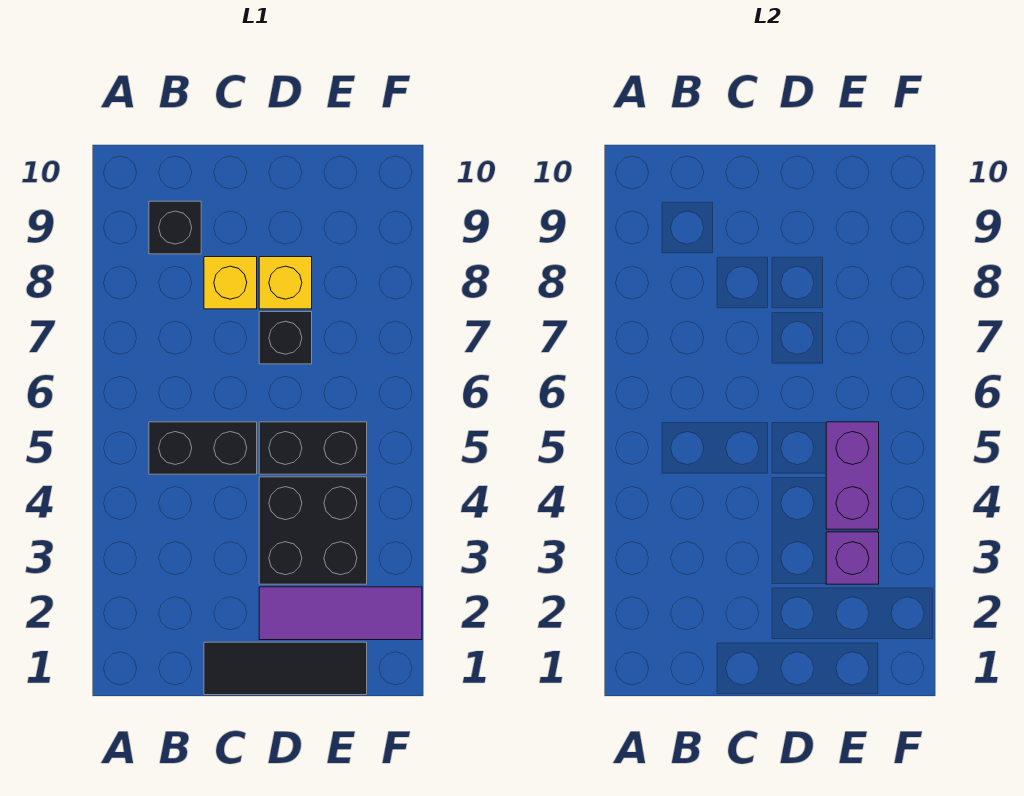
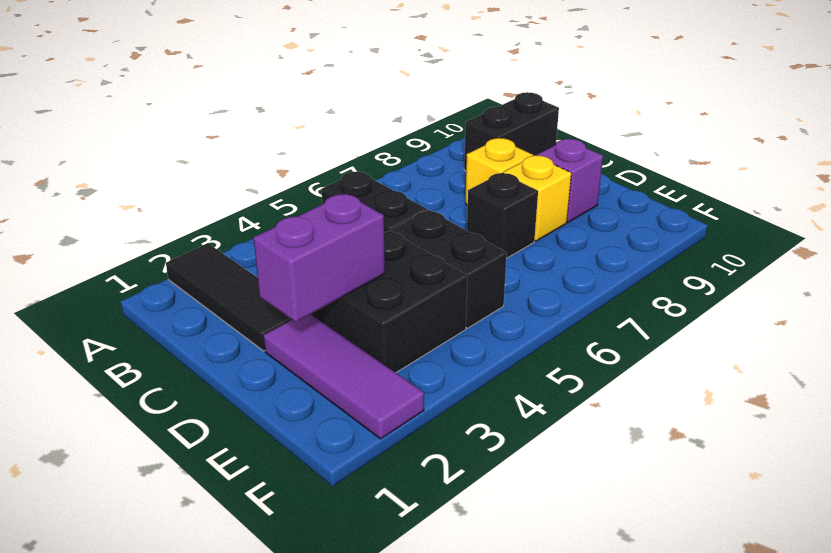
black brick B9 level 1 -> black brick B9:B10 level 1
black tile C1:E1 level 1 -> black tile A2:C2 level 1
purple brick E3 level 2 -> purple brick D9 level 1
purple brick E4:E5 level 2 -> purple brick D2:D3 level 2

